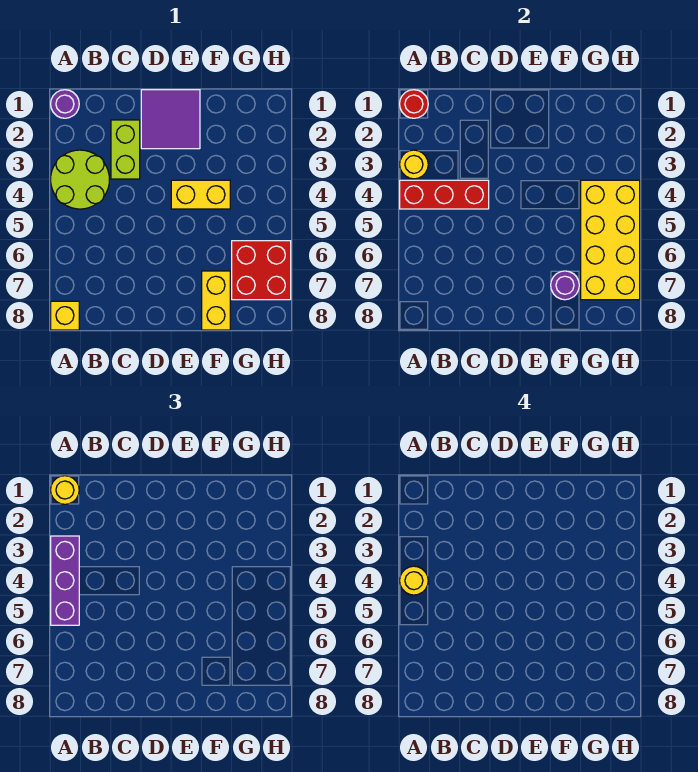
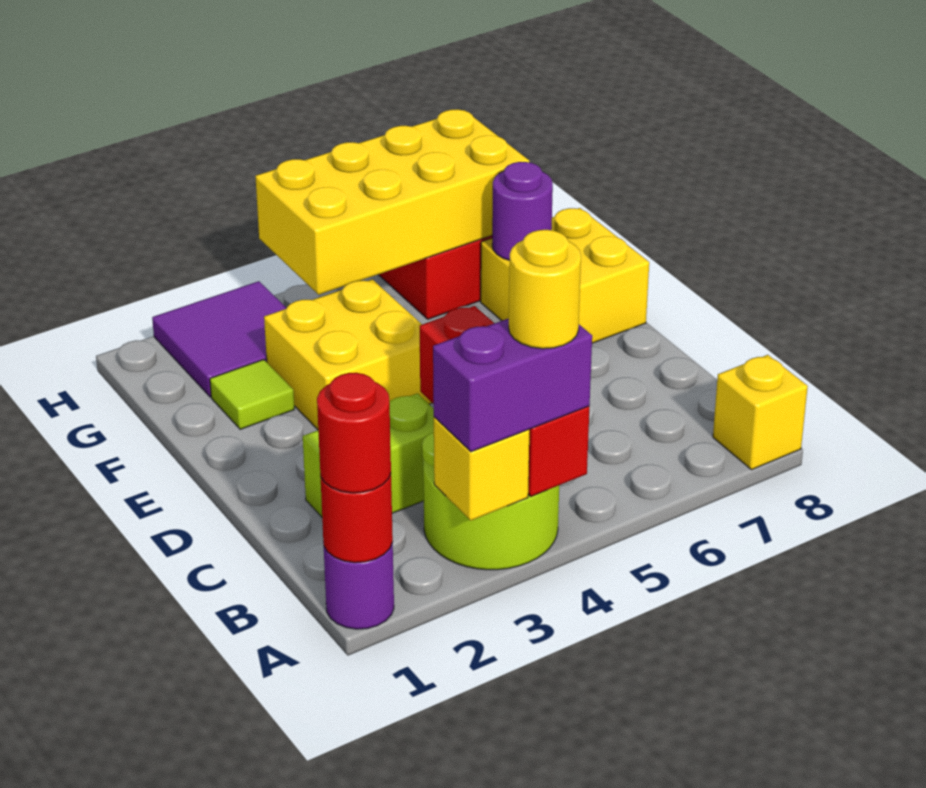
yellow round brick A1 level 3 -> red round brick A1 level 3
yellow round brick A3 level 2 -> yellow brick A3 level 2
purple brick A3:A5 level 3 -> purple brick A3:A4 level 3
purple tile D1:E2 level 1 -> purple tile G2:H3 level 1
yellow brick E4:F4 level 1 -> yellow brick E3:F4 level 1
none -> lime tile F2 level 1
yellow brick F7:F8 level 1 -> yellow brick E7:F8 level 1

